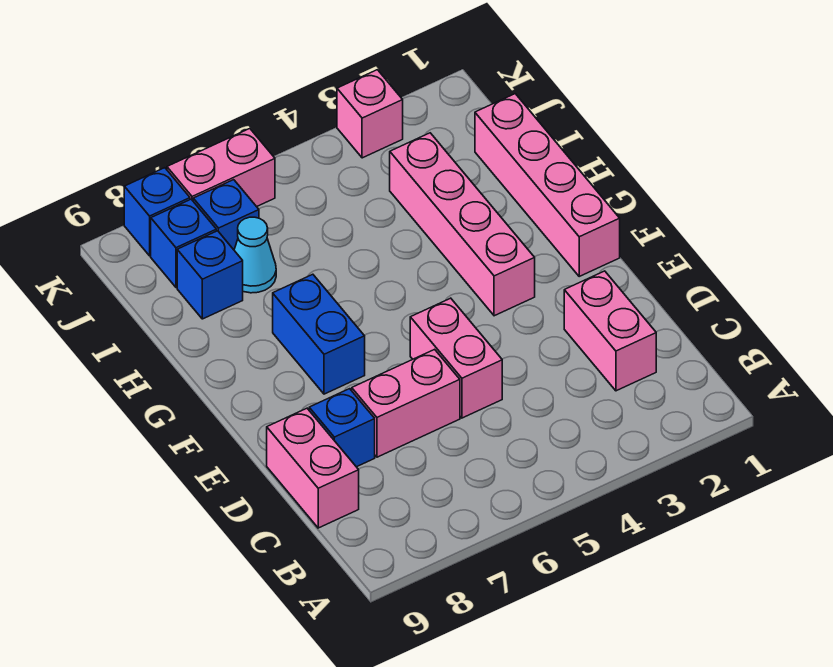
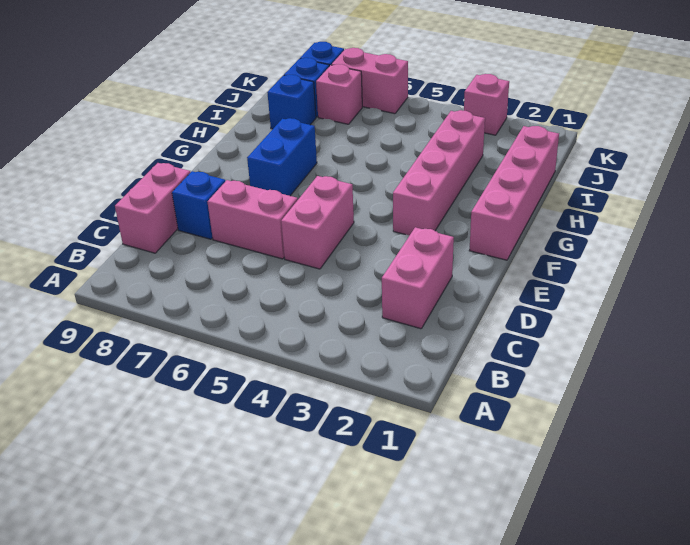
cyan cone I7 level 1 -> none
blue brick J7 level 1 -> pink brick J7 level 1

